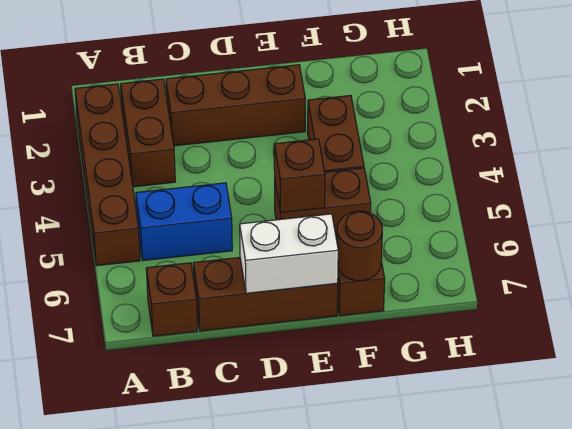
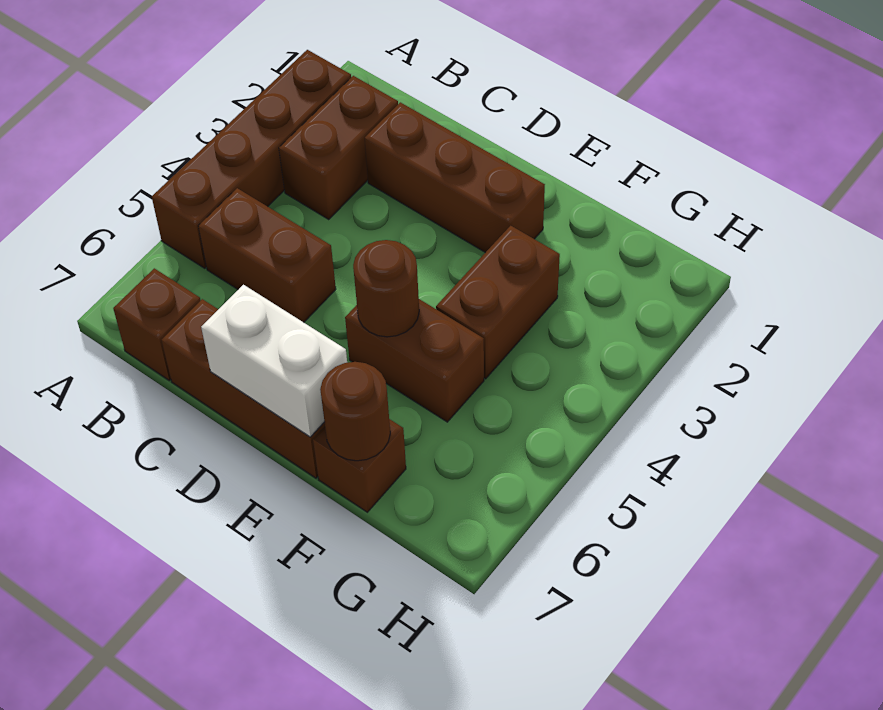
blue brick B5:C5 level 1 -> brown brick B5:C5 level 1
brown brick E5 level 2 -> brown round brick E5 level 2

